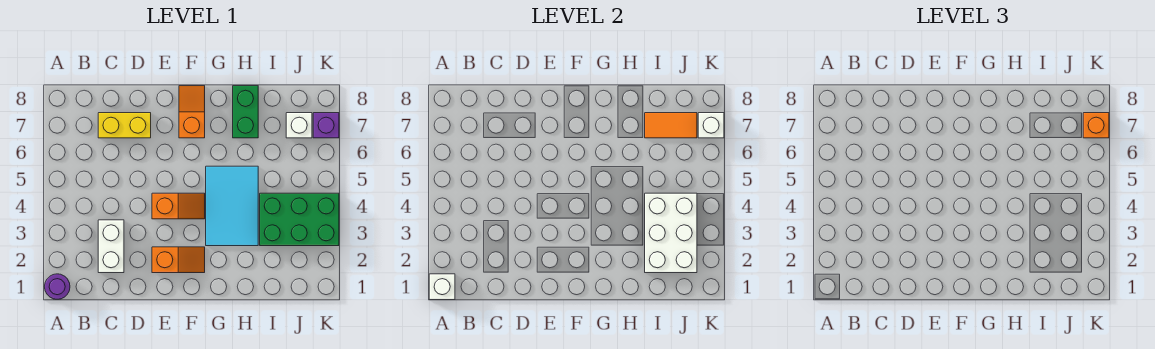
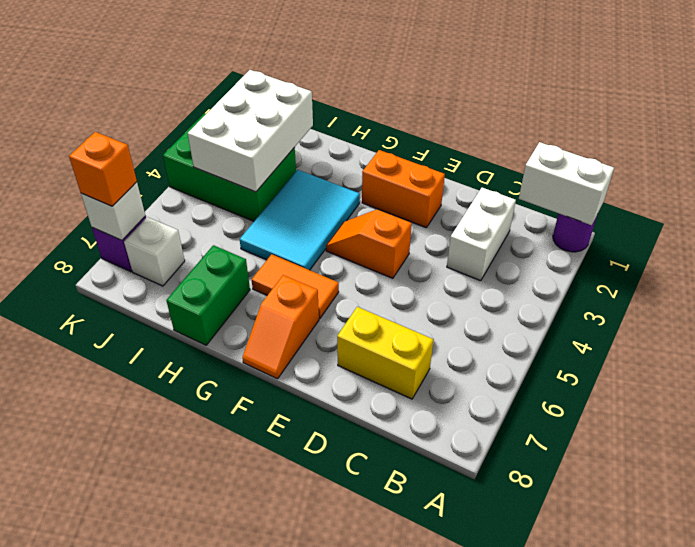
white brick A1 level 2 -> white brick A1:B1 level 2
orange slope E2:F2 level 1 top E -> orange brick E2:F2 level 1
orange tile I7:J7 level 2 -> orange tile F6:G6 level 1

